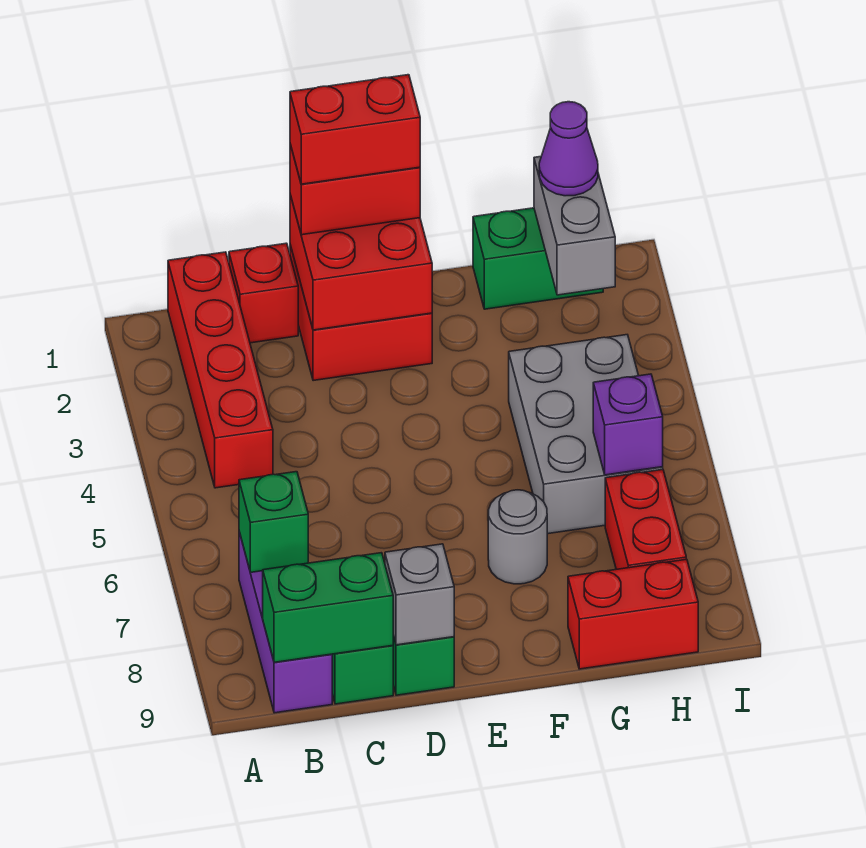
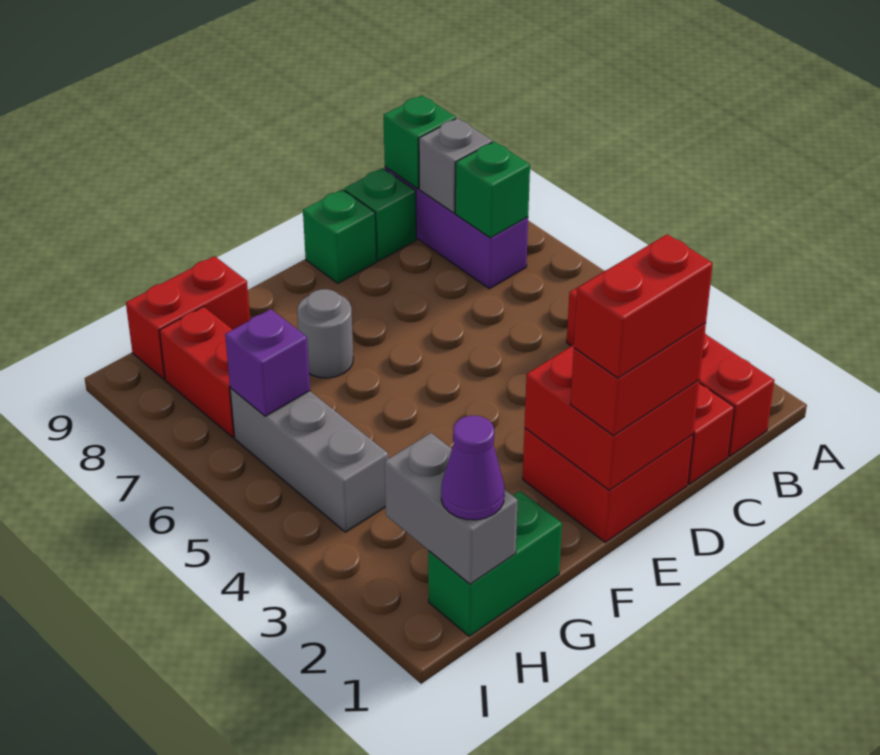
green brick B9:C9 level 2 -> green brick B9 level 2
grey brick D9 level 2 -> grey brick B8 level 2
grey brick G4:H6 level 1 -> grey brick H4:H6 level 1

